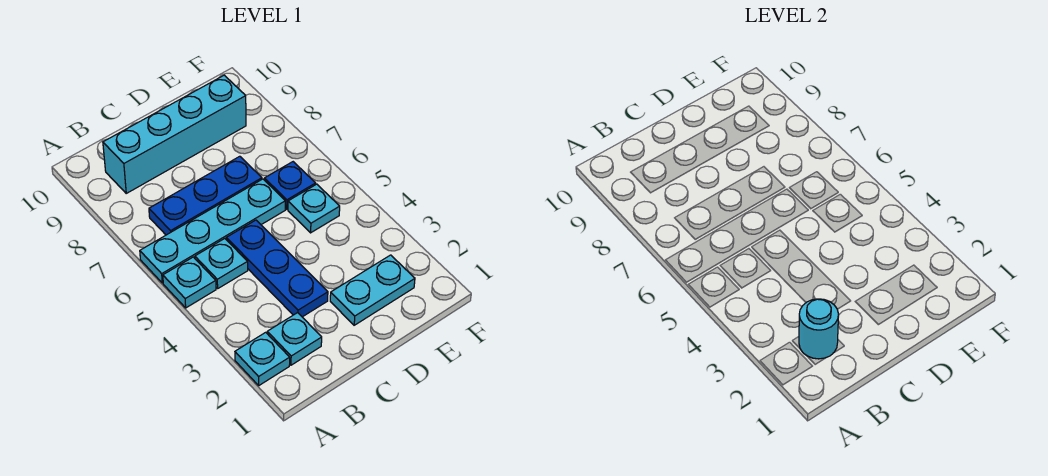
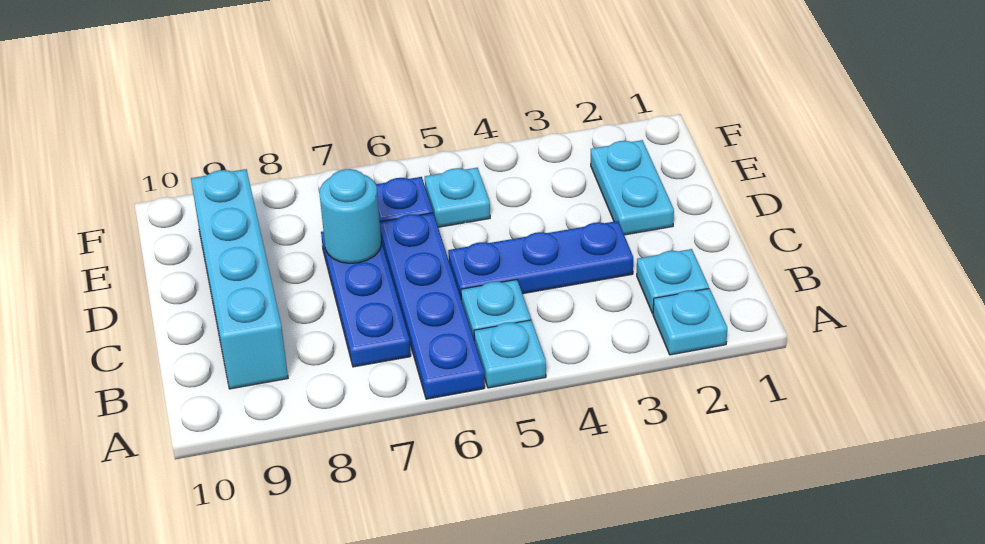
cyan plate A6:D6 level 1 -> blue plate A6:D6 level 1
cyan round brick B2 level 2 -> cyan round brick D7 level 2

